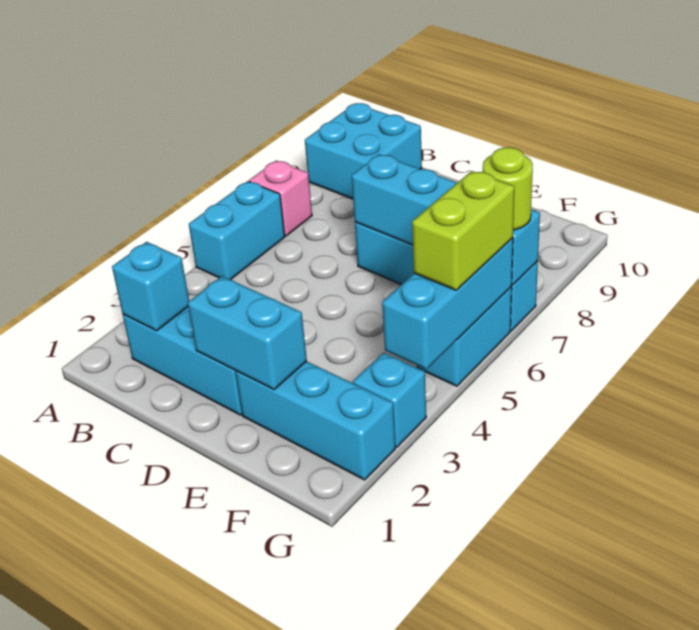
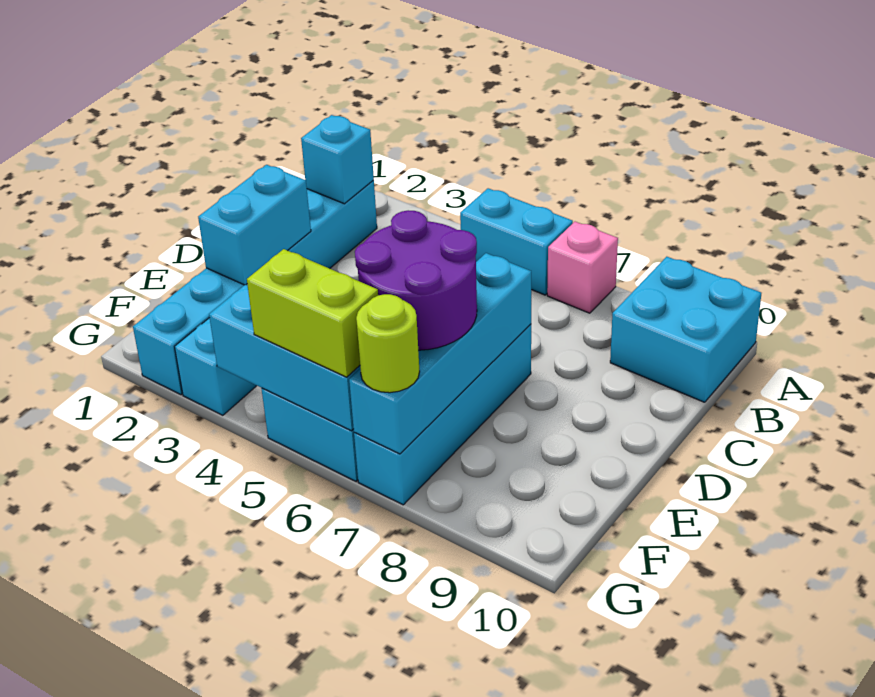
none -> purple round brick E6:F7 level 3

